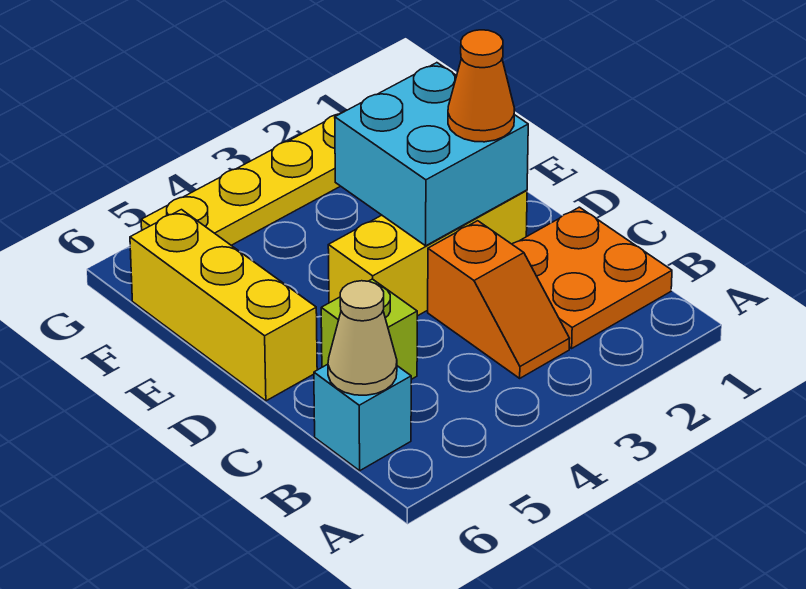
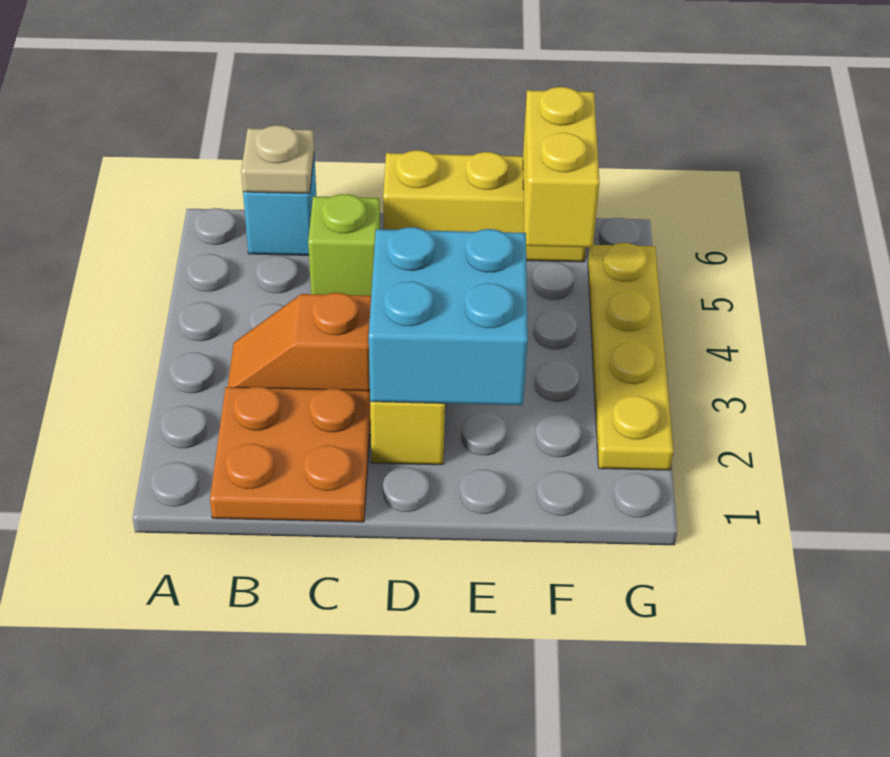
tan cone B6 level 2 -> tan plate B6 level 2
orange cone D2 level 3 -> none
none -> yellow brick F5:F6 level 2

